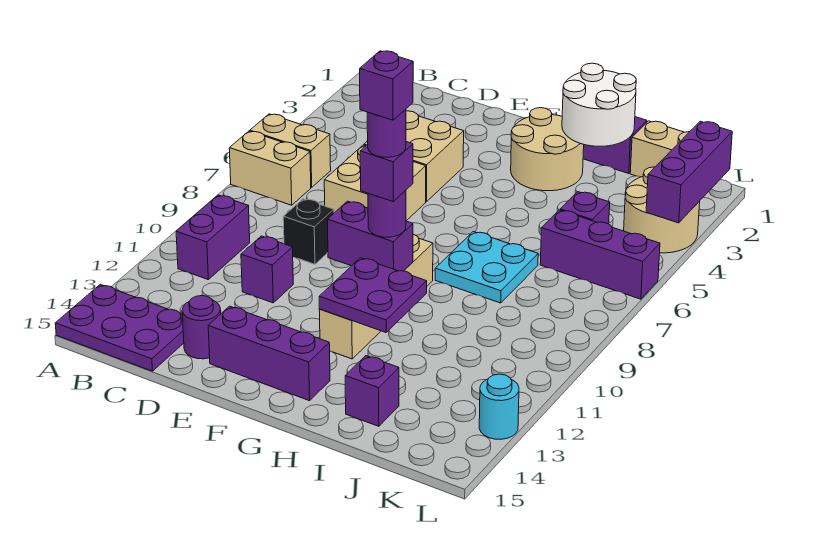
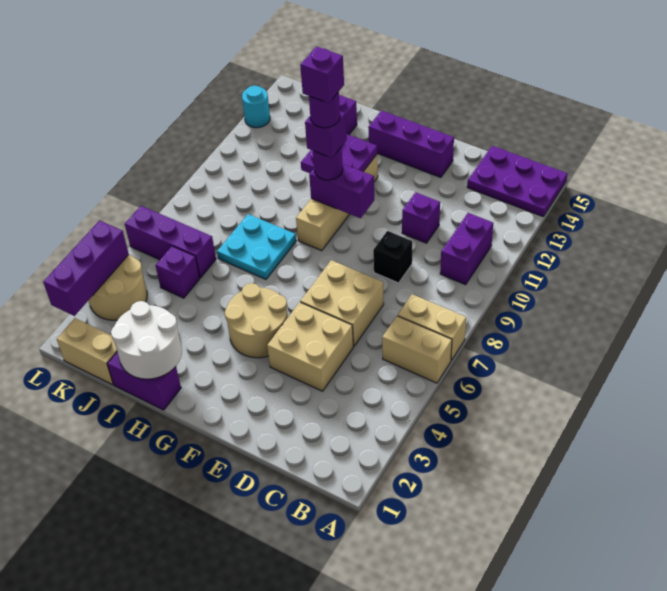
purple round brick D14 level 1 -> none
tan round brick G2:H3 level 1 -> tan round brick F4:G5 level 1

